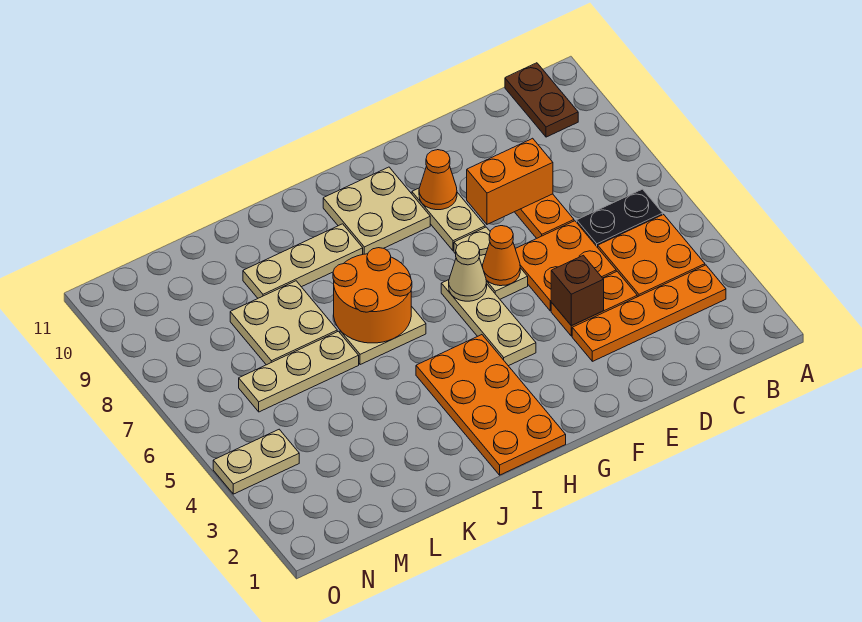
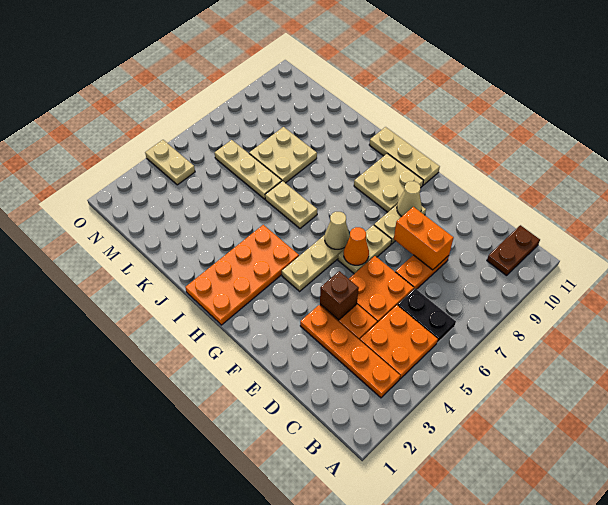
orange cone F9 level 2 -> tan cone F9 level 2
orange round brick I6:J7 level 2 -> none
tan plate I9:K9 level 1 -> tan plate G11:I11 level 1

